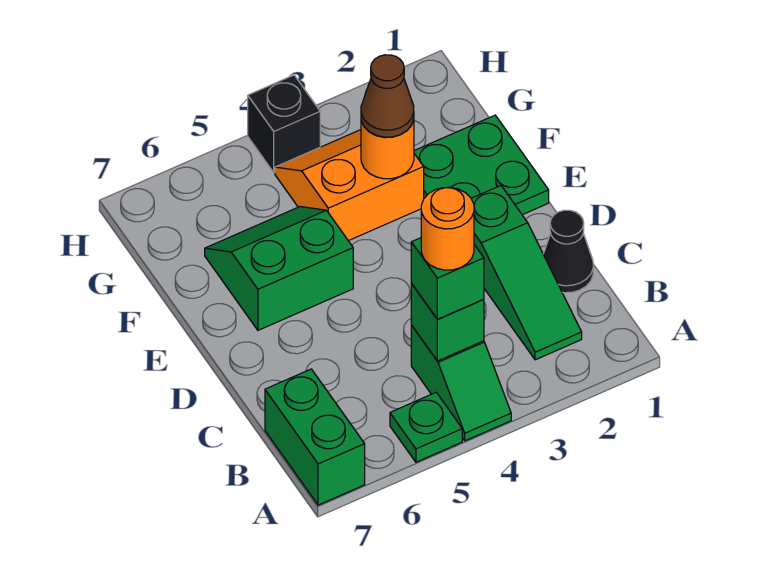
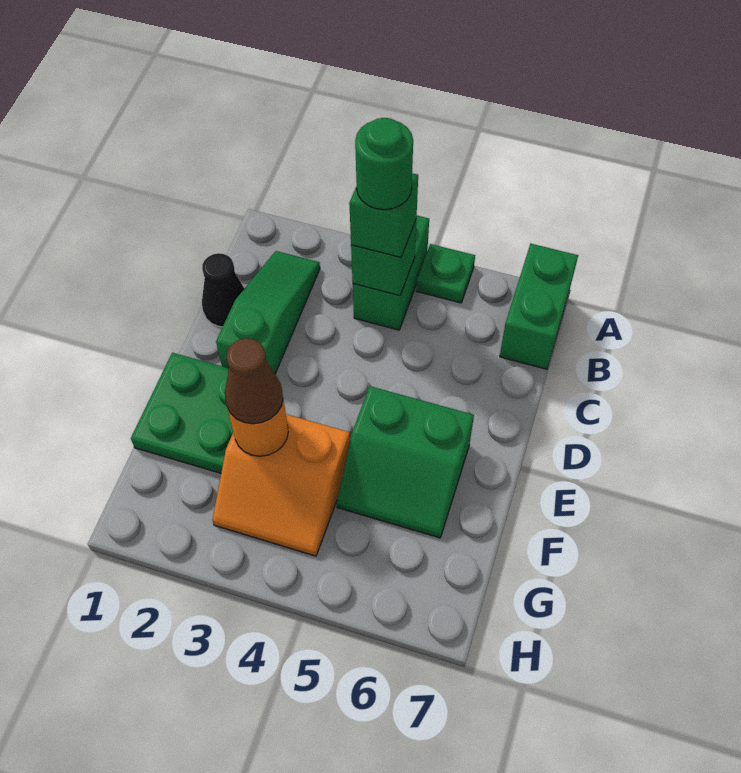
green slope A4:B4 level 1 top B -> green brick A4:B4 level 1
orange round brick B4 level 4 -> green round brick B4 level 4
black brick H4 level 1 -> none

